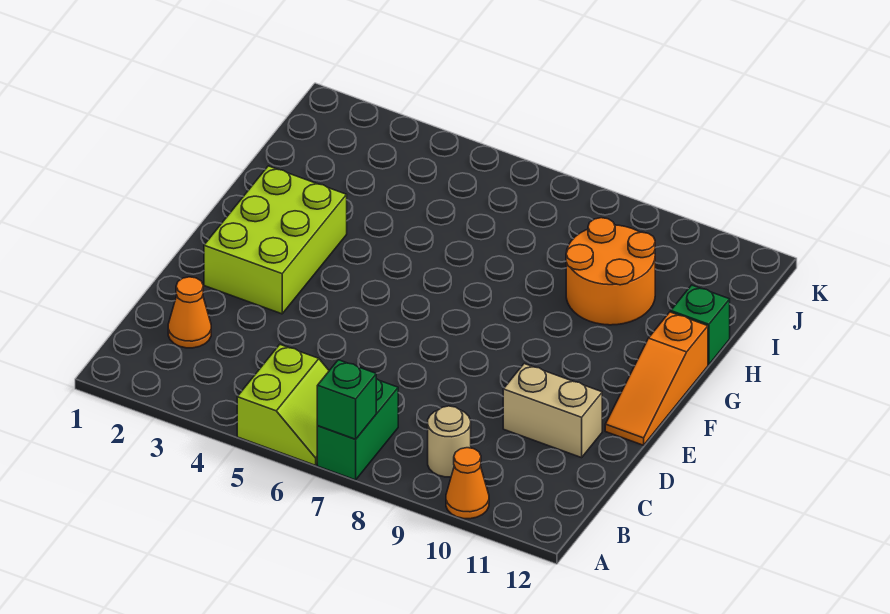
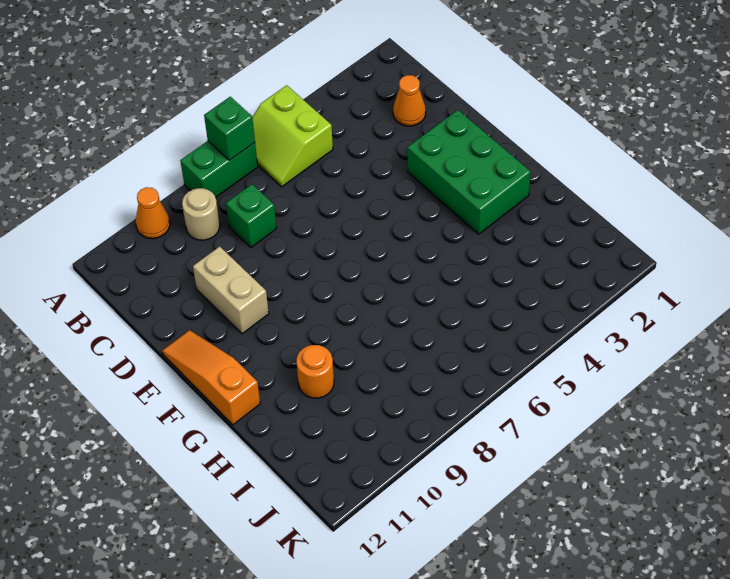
green brick A7:B7 level 1 -> green brick A7:A8 level 1
tan brick D10:D11 level 1 -> tan brick D10:E10 level 1
lime brick E2:G3 level 1 -> green brick E2:G3 level 1
orange round brick H9:I10 level 1 -> orange round brick H10 level 1
green brick H12 level 1 -> green brick C8 level 1

